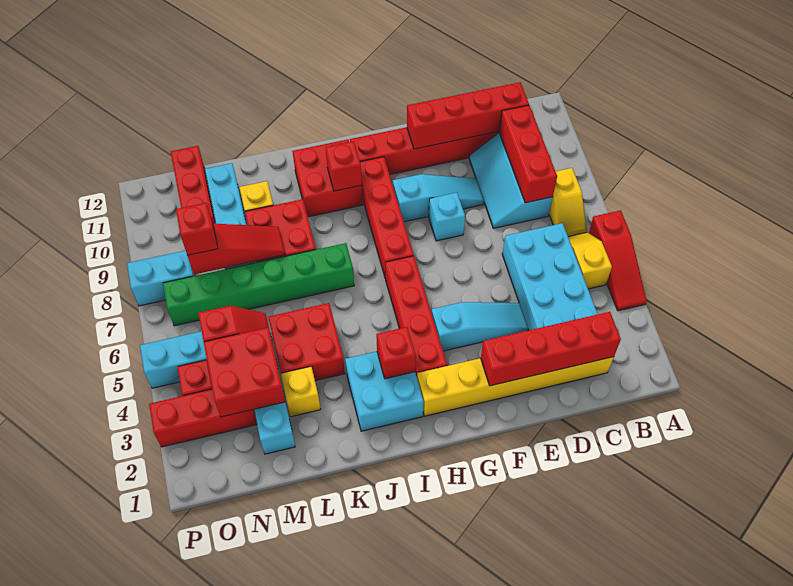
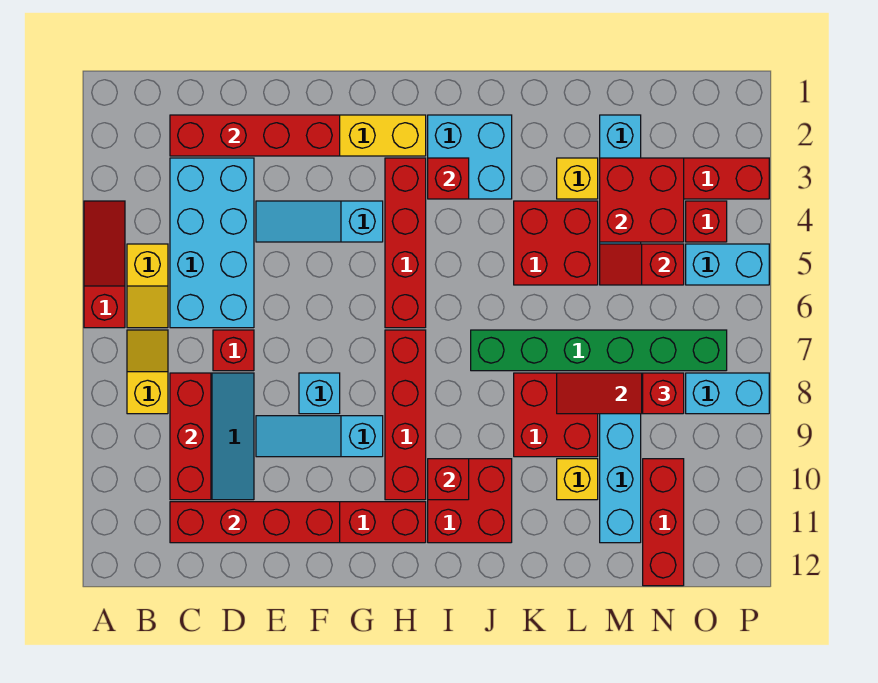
none -> red brick D7 level 1

